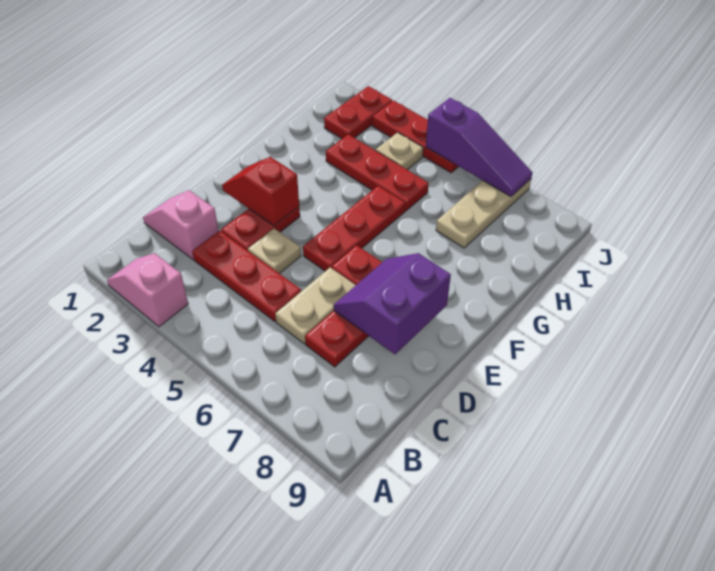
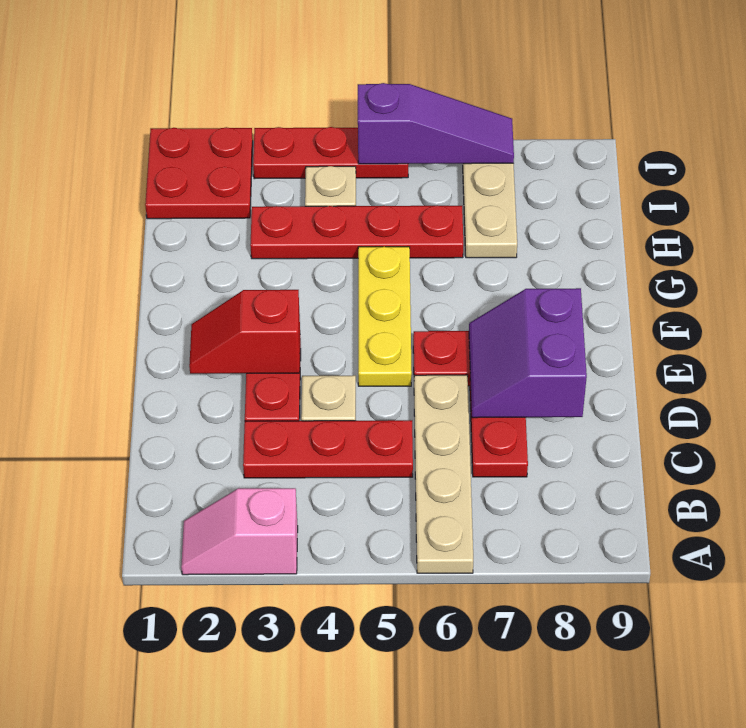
pink slope C1:C2 level 1 top 2 -> none
tan plate C6:D6 level 1 -> tan plate A6:D6 level 1
red plate E5:G5 level 1 -> yellow plate E5:G5 level 1
red plate H3:H5 level 1 -> red plate H3:H6 level 1
red plate I2:J2 level 1 -> red plate I1:J2 level 1

